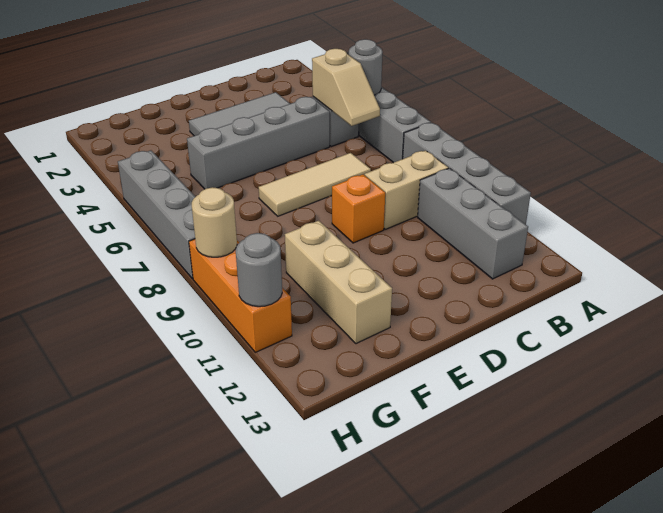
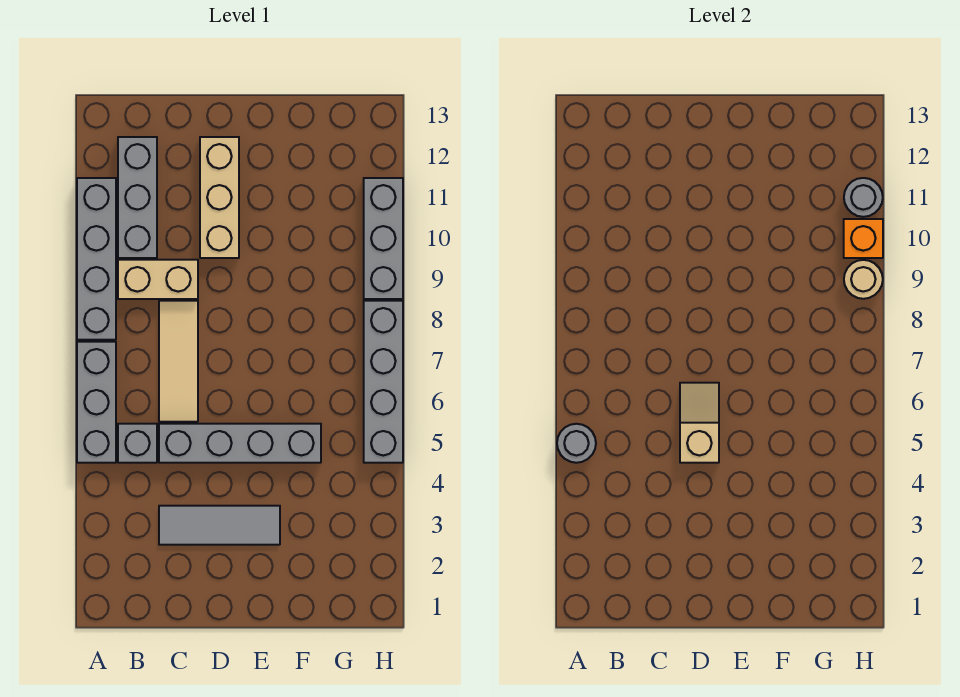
tan slope B5:B6 level 2 top 5 -> tan slope D5:D6 level 2 top 5
tan tile C7:E7 level 1 -> tan tile C6:C8 level 1
orange brick D9 level 1 -> orange brick H10 level 2
tan brick F10:F12 level 1 -> tan brick D10:D12 level 1
orange brick H9:H11 level 1 -> grey brick H9:H11 level 1

